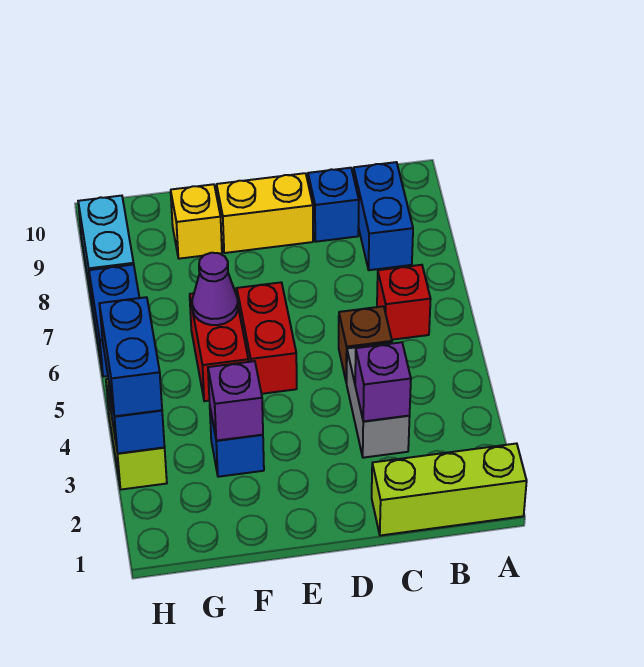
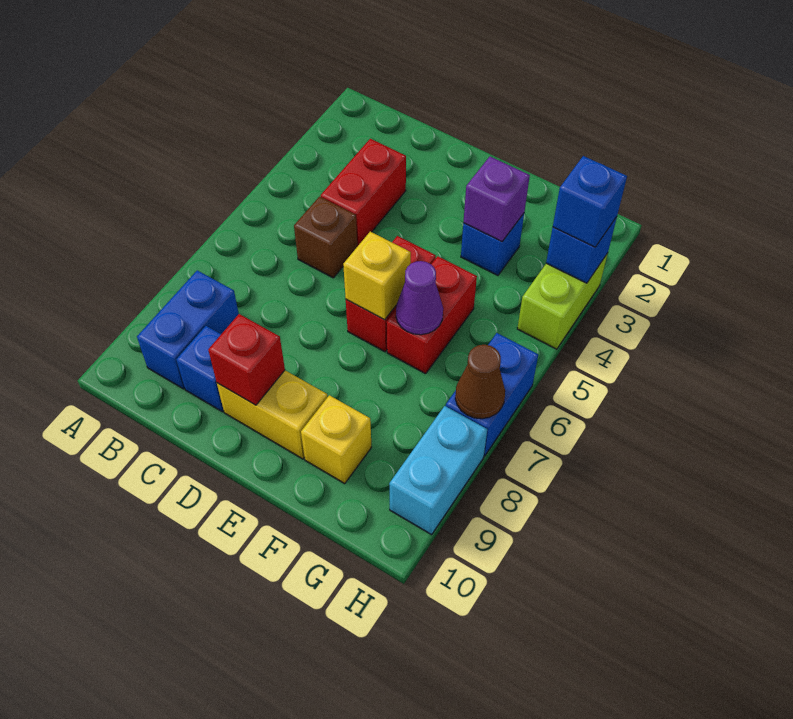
lime brick A1:C1 level 1 -> none
red brick B6 level 1 -> red brick D9 level 2
grey brick C3:C4 level 1 -> red brick C3:C4 level 1
purple brick C3 level 2 -> none
none -> yellow brick E6 level 2
blue brick H3:H4 level 3 -> blue brick H3 level 3
none -> brown cone H7 level 2

